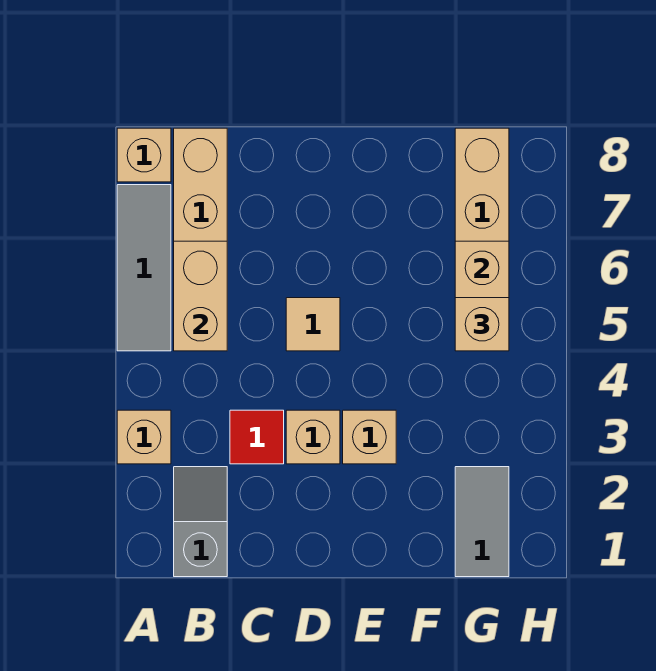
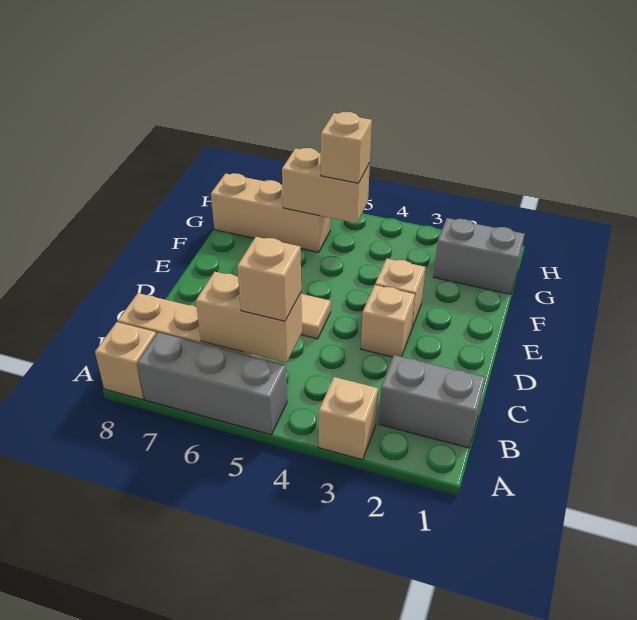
grey tile A5:A7 level 1 -> grey brick A5:A7 level 1
grey slope B1:B2 level 1 top 1 -> grey brick B1:B2 level 1
none -> tan brick B5 level 3
red tile C3 level 1 -> none
grey tile G1:G2 level 1 -> grey brick G1:G2 level 1

